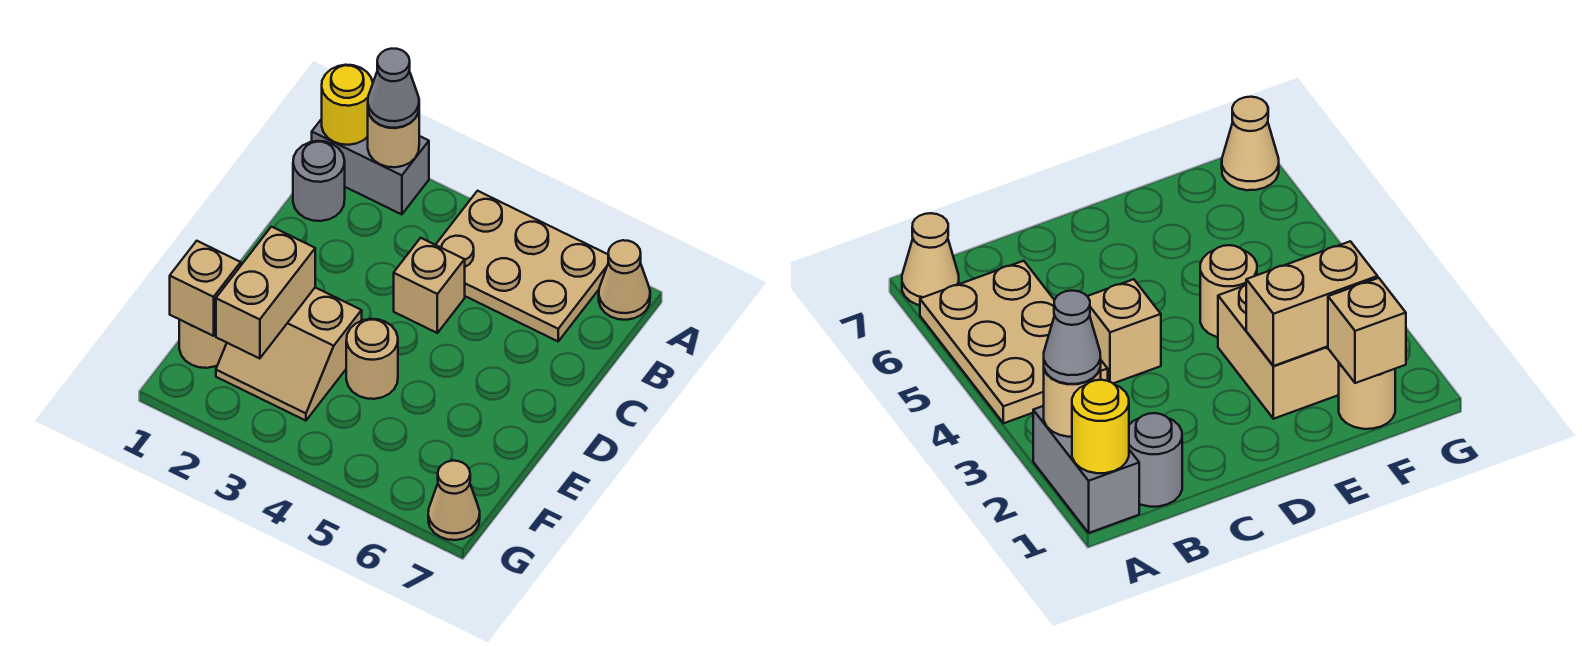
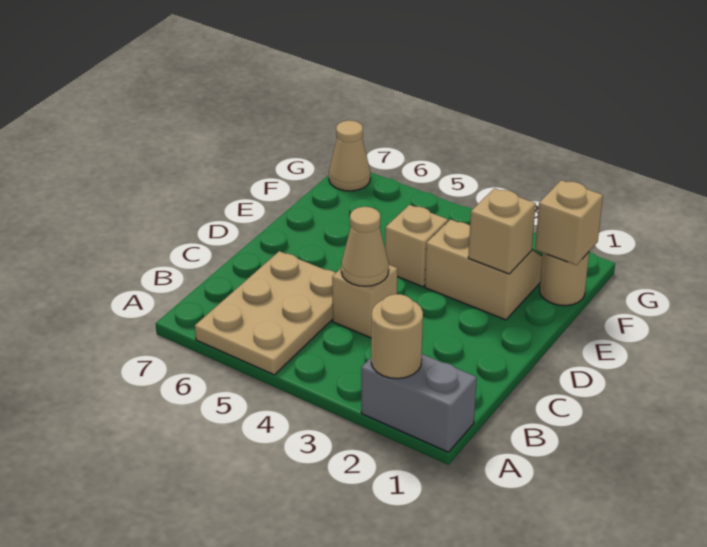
yellow round brick A1 level 2 -> none
grey cone A2 level 3 -> none
tan plate A4:B6 level 1 -> tan plate A5:C6 level 1
tan cone A7 level 1 -> tan cone C4 level 2
grey round brick B1 level 1 -> none
tan brick E2:F2 level 2 -> tan brick E2 level 2
tan round brick E4 level 1 -> tan brick E4 level 1

